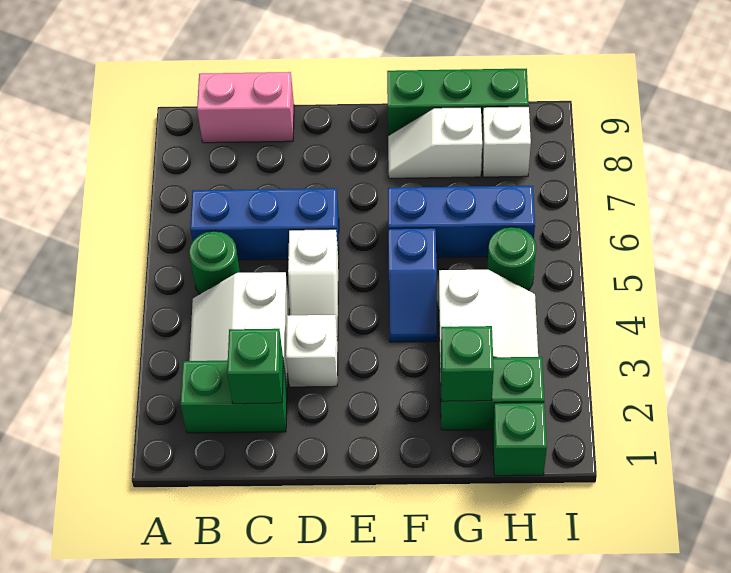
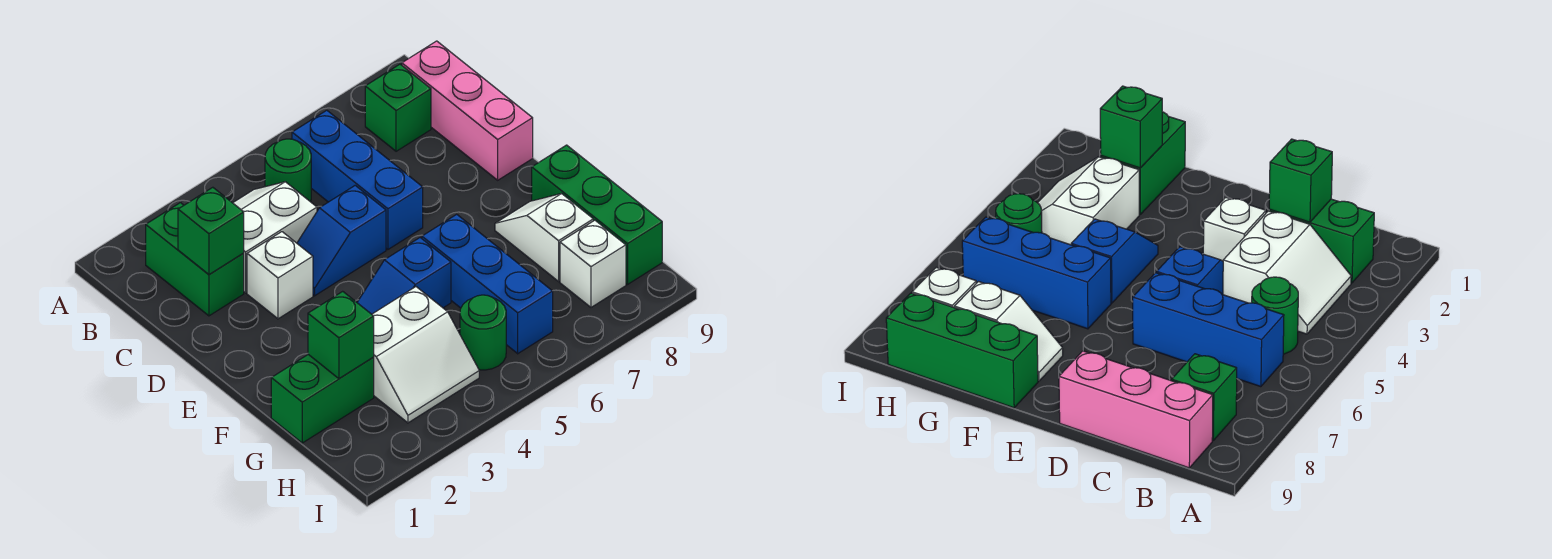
pink brick B9:C9 level 1 -> pink brick B9:D9 level 1
white slope D4:D5 level 1 top 5 -> blue slope D4:D5 level 1 top 5
green brick G2:H2 level 1 -> green brick G1:G2 level 1
green brick H1 level 1 -> green brick B8 level 1

